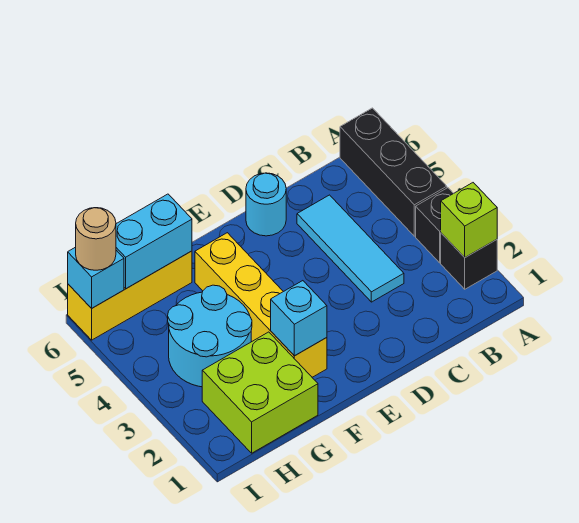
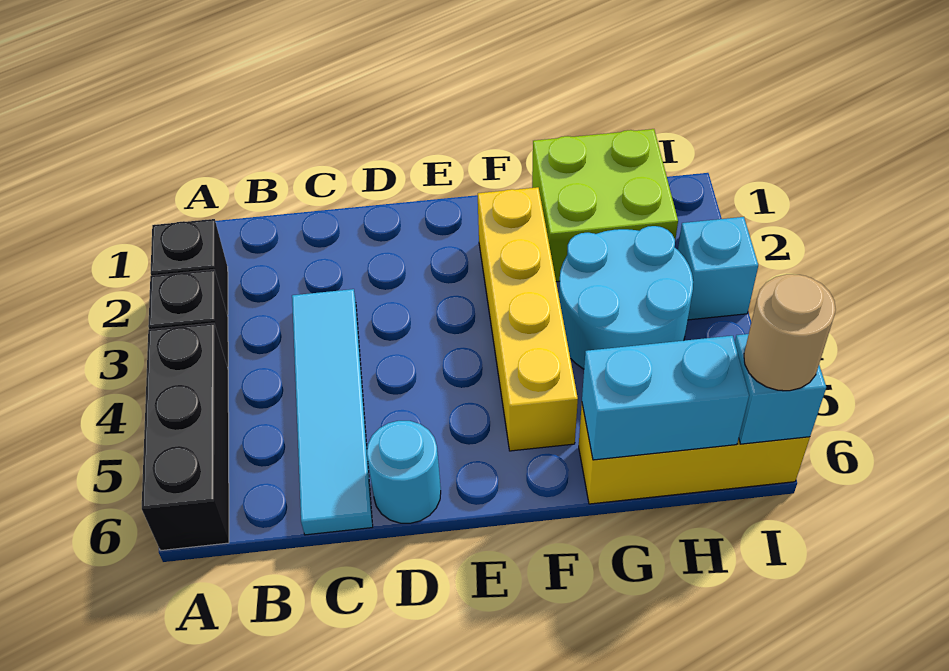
lime brick A2 level 2 -> none
cyan tile C3:C5 level 1 -> cyan tile C3:C6 level 1
cyan brick F2 level 2 -> cyan brick I3 level 1

